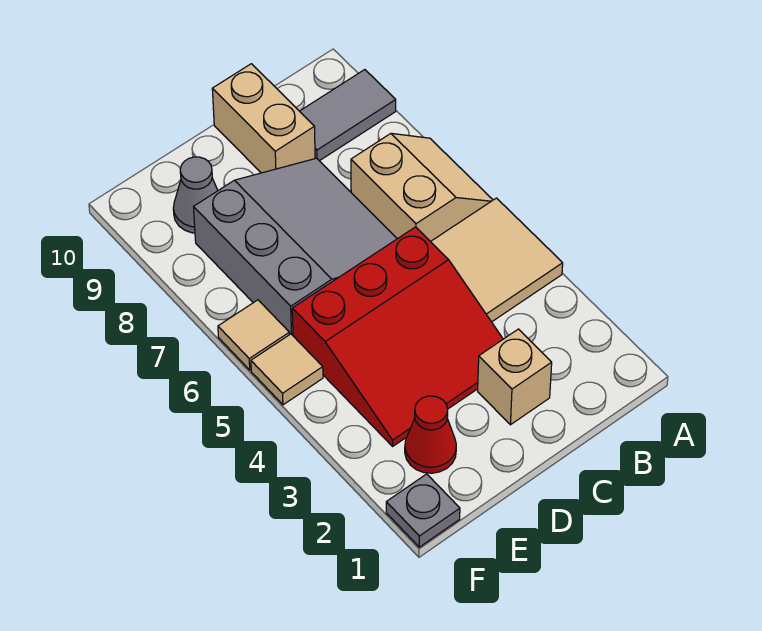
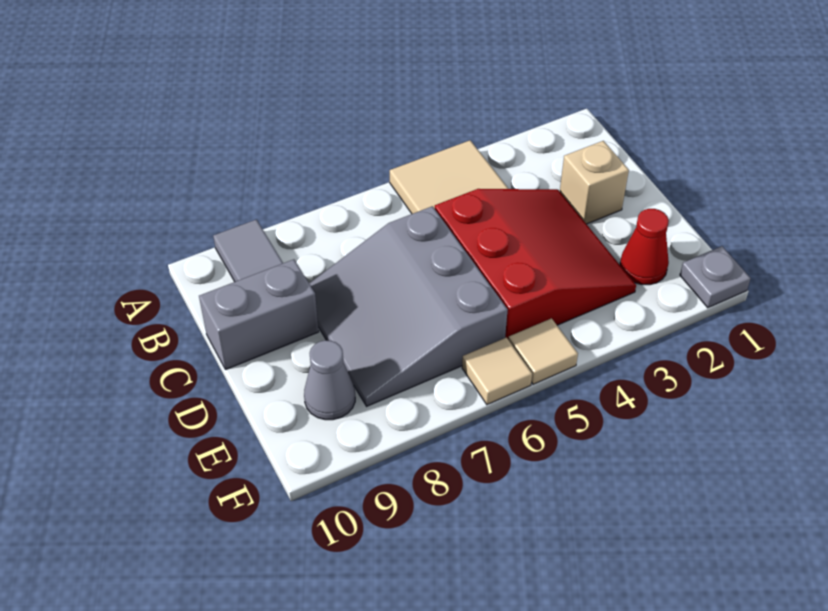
tan slope A6:B7 level 1 top B -> none
grey slope C6:E8 level 1 top E -> grey slope C6:E8 level 1 top 6
tan brick C9:C10 level 1 -> grey brick C9:C10 level 1

